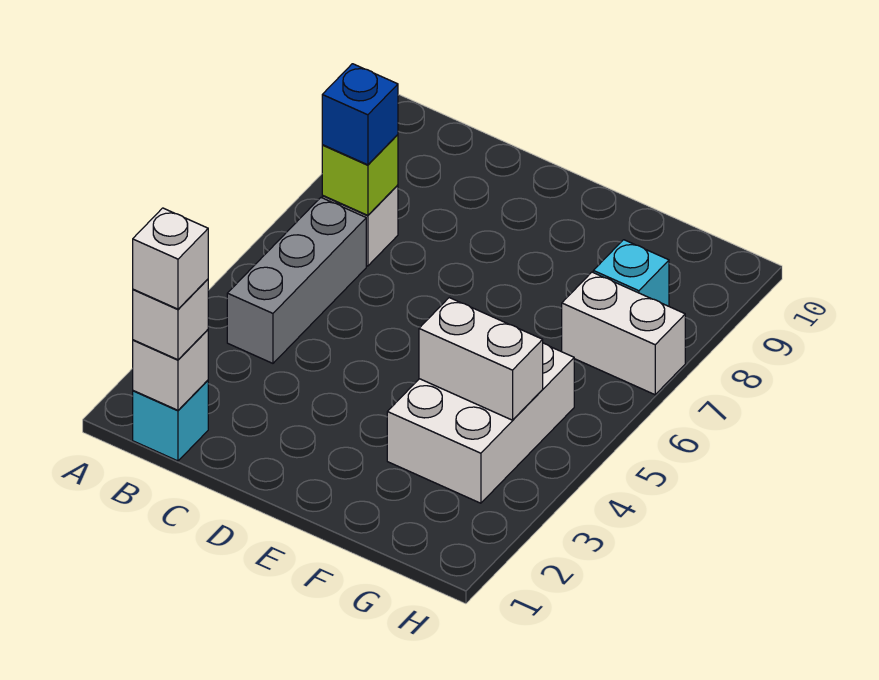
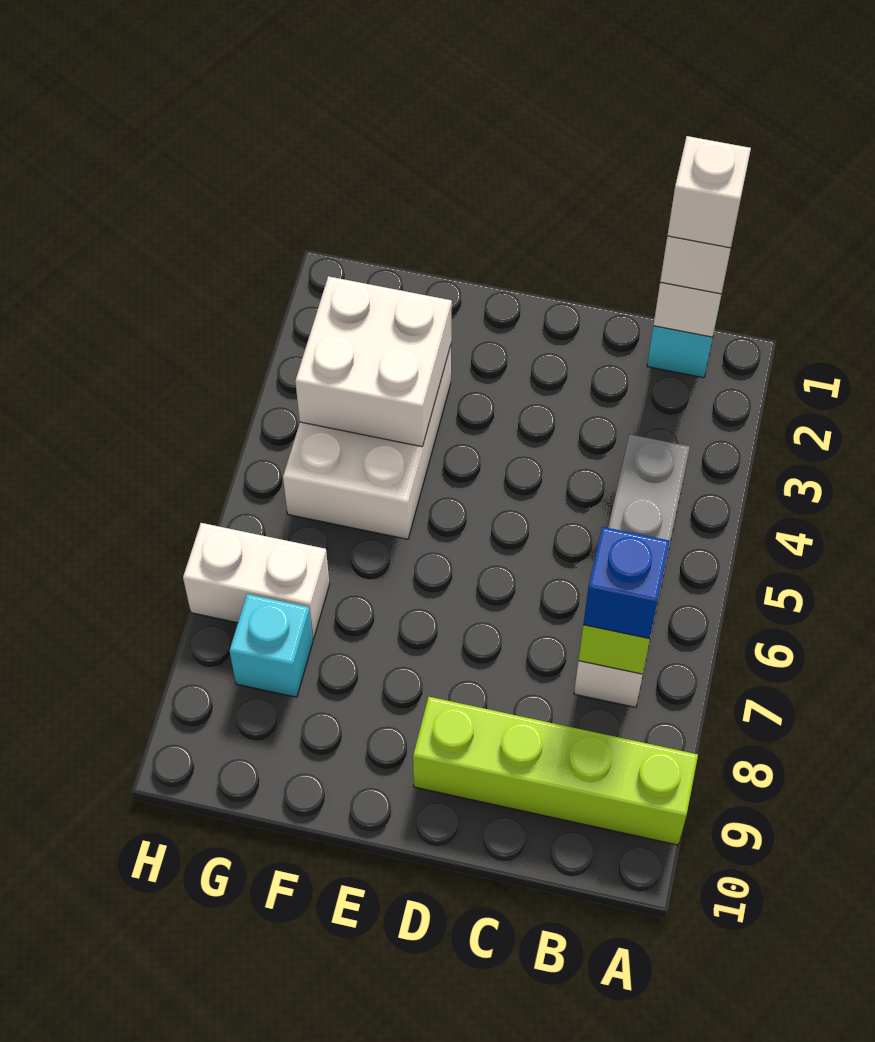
none -> lime brick A9:D9 level 1
white brick F4:G4 level 2 -> white brick F3:G4 level 2

